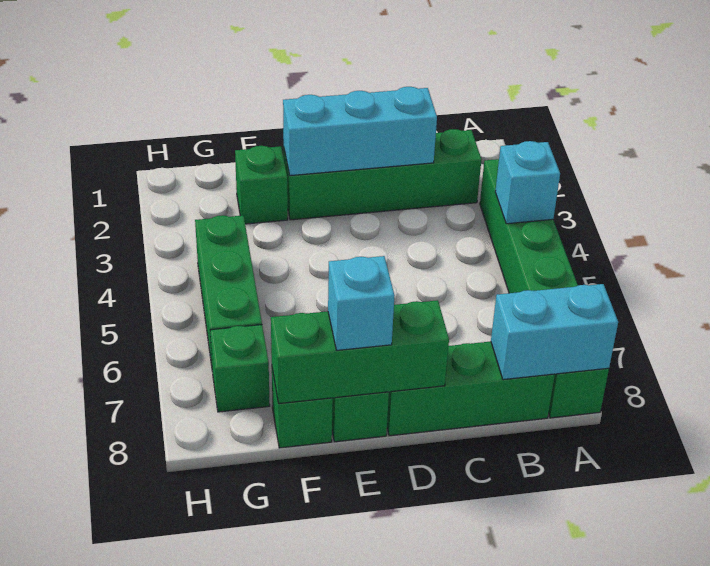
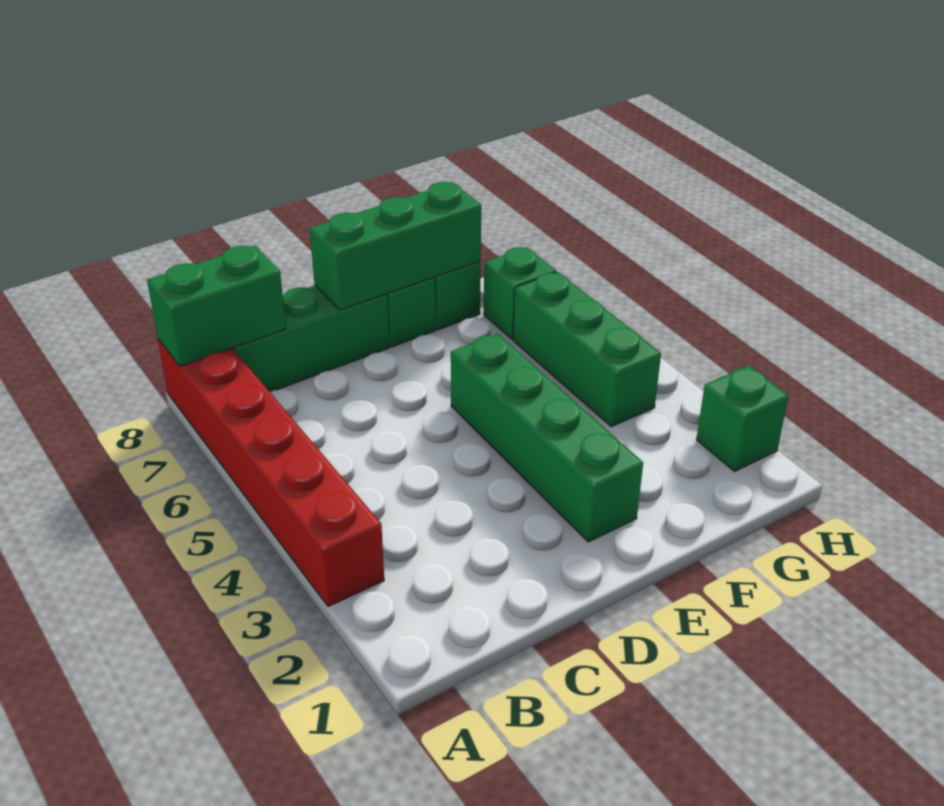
green brick A3:A8 level 1 -> red brick A3:A8 level 1
cyan brick A4 level 2 -> none
cyan brick A8:B8 level 2 -> green brick A8:B8 level 2
green brick B2:E2 level 1 -> green brick E2:E5 level 1
cyan brick C2:E2 level 2 -> none
cyan brick E8 level 3 -> none
green brick F2 level 1 -> green brick H2 level 1

